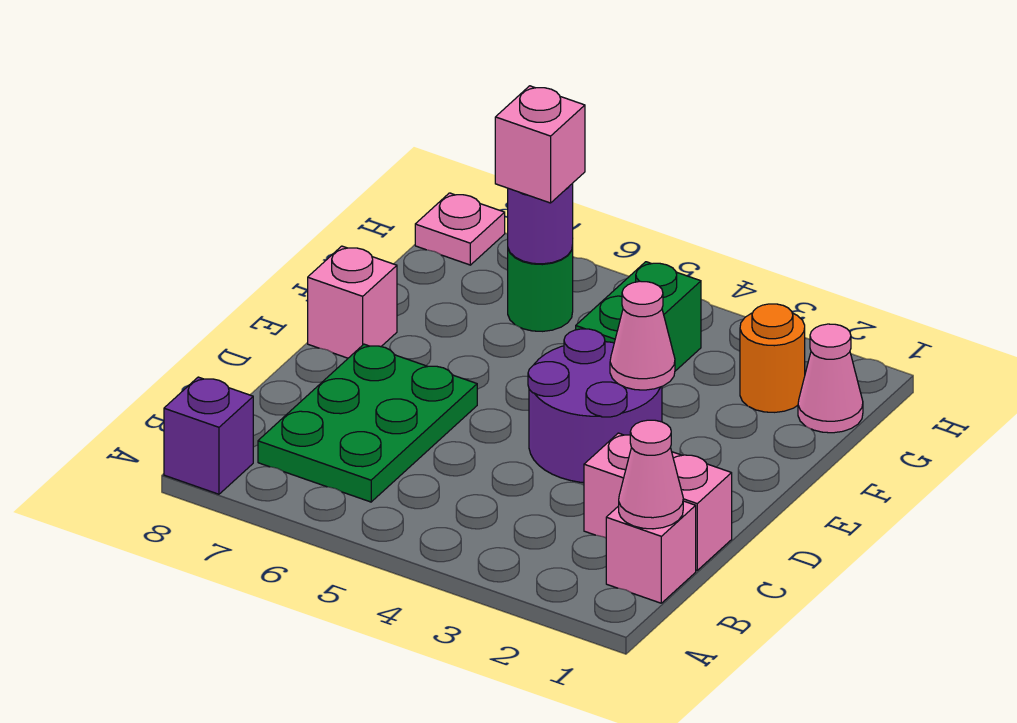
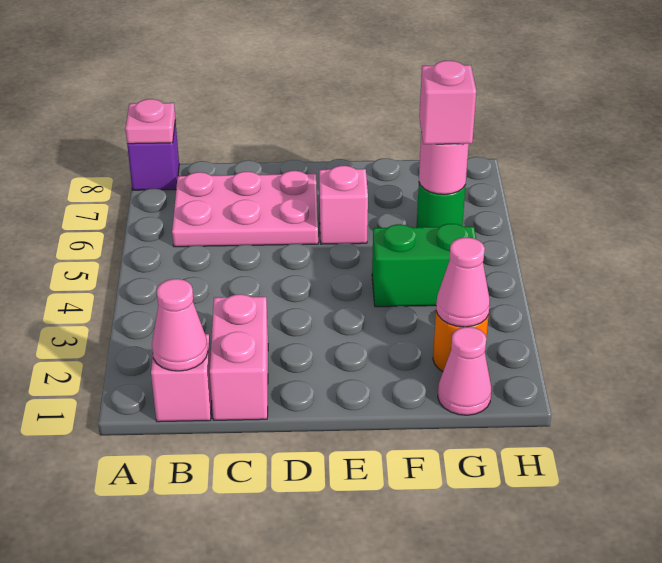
green plate B6:D7 level 1 -> pink plate B6:D7 level 1
purple round brick D3:E4 level 1 -> none
pink cone E3 level 2 -> pink cone G2 level 2
pink brick E8 level 1 -> pink brick E6 level 1
purple round brick G6 level 2 -> pink round brick G6 level 2
pink plate H8 level 1 -> pink plate A8 level 2

